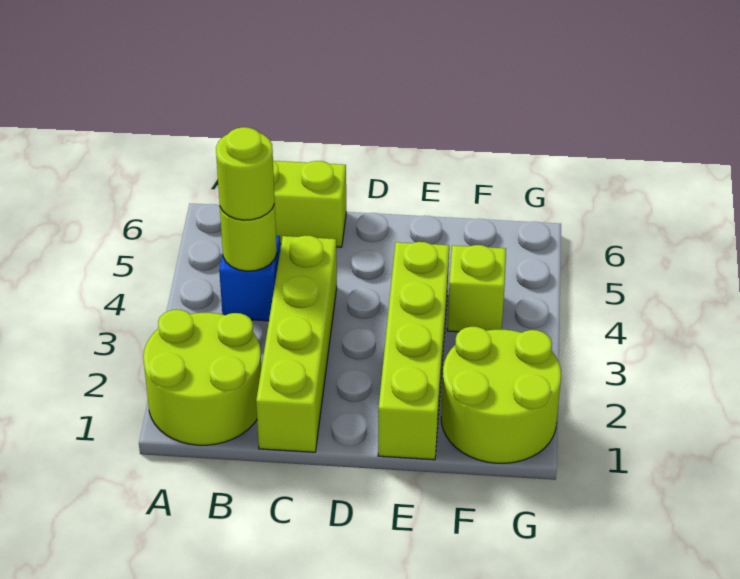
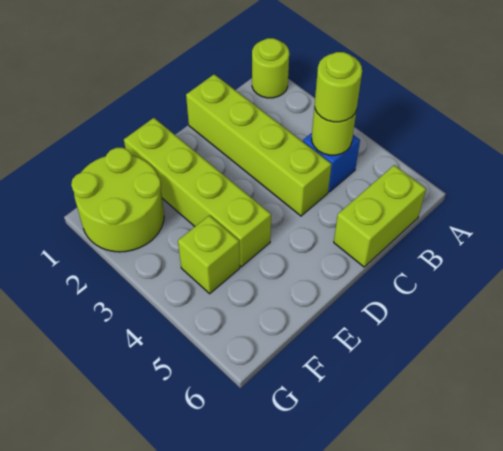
lime round brick A1:B2 level 1 -> lime round brick A1 level 1

